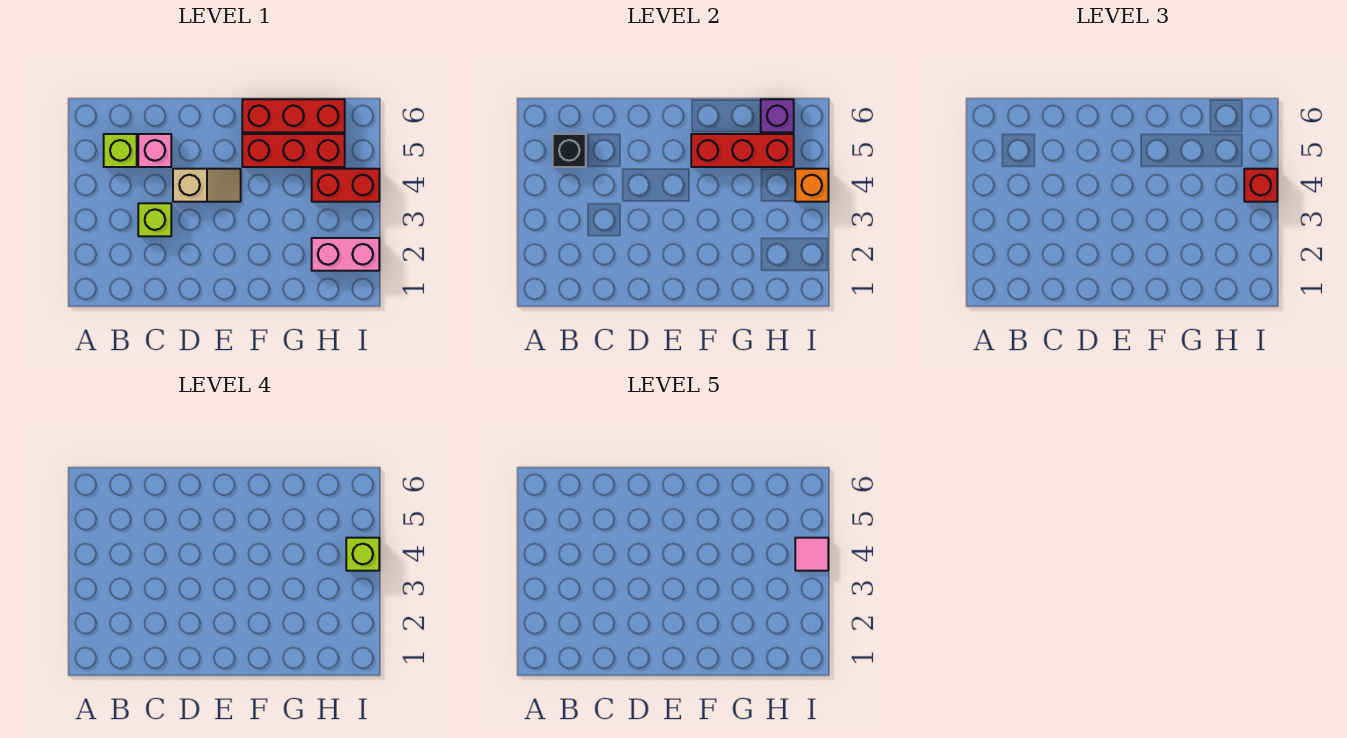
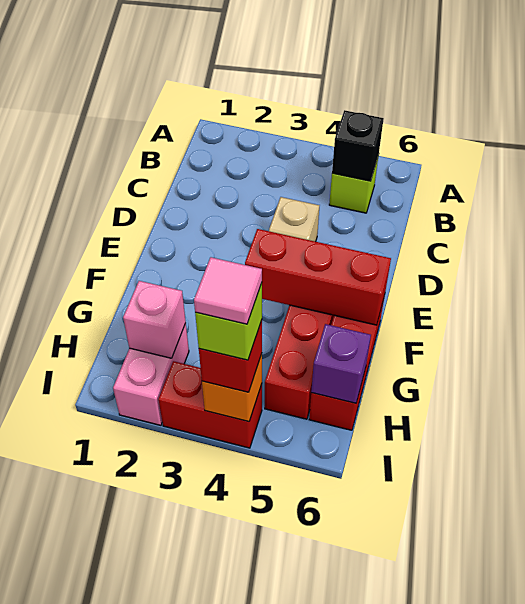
lime brick C3 level 1 -> none
pink brick C5 level 1 -> pink brick H2 level 2
red brick F5:H5 level 2 -> red brick F4:F6 level 2
red brick H4:I4 level 1 -> red brick I3:I4 level 1

